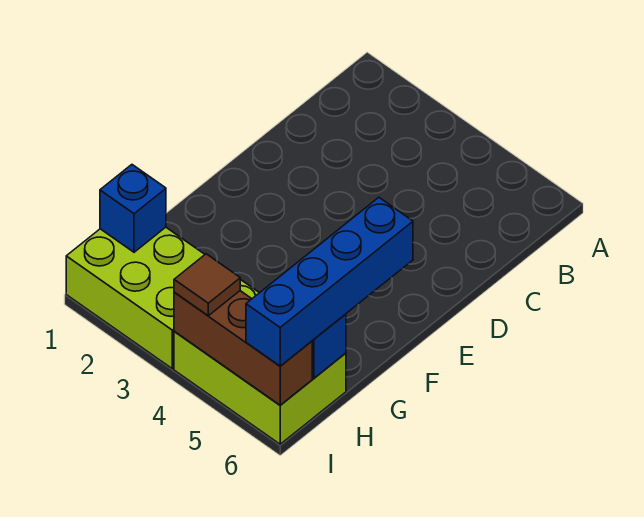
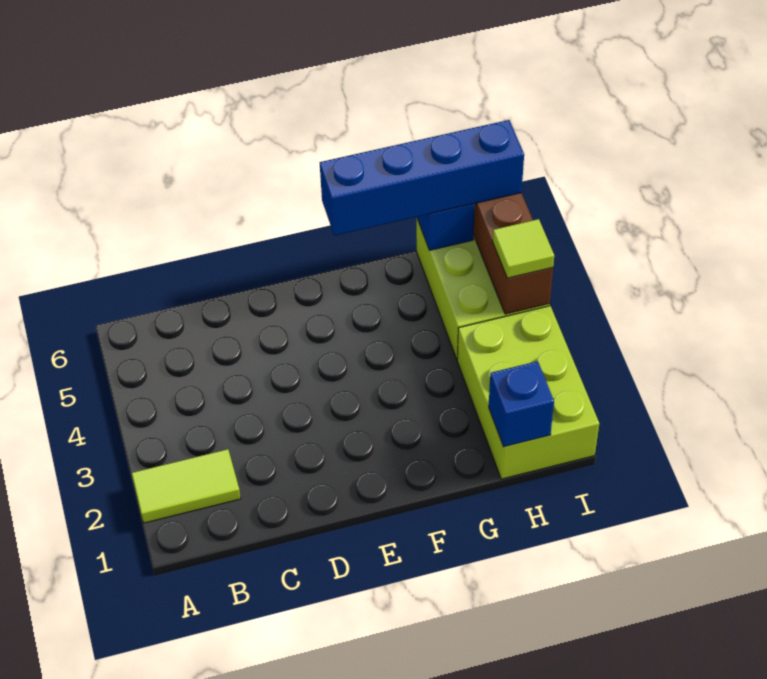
none -> lime tile A2:B2 level 1
brown tile I4 level 3 -> lime tile I4 level 3

